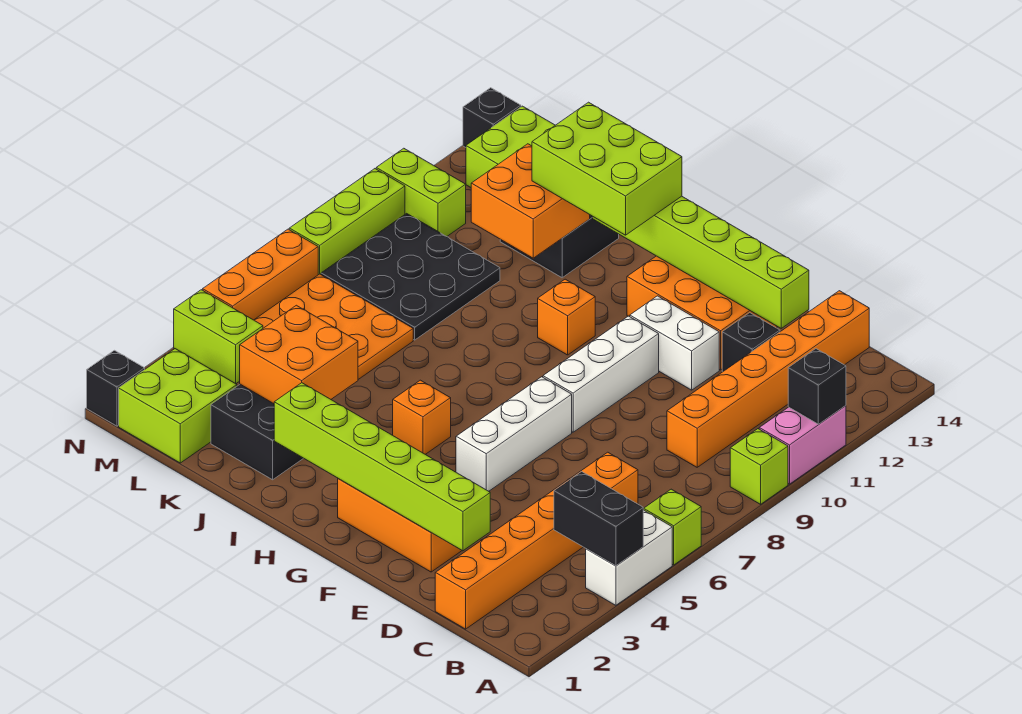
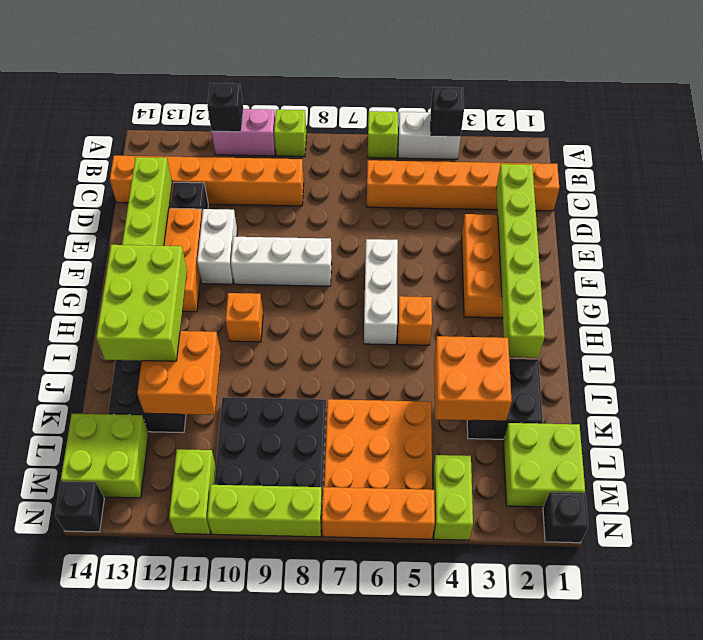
black brick A4:B4 level 2 -> black brick A4 level 2
white brick F5:F7 level 1 -> white brick F6:H6 level 1

